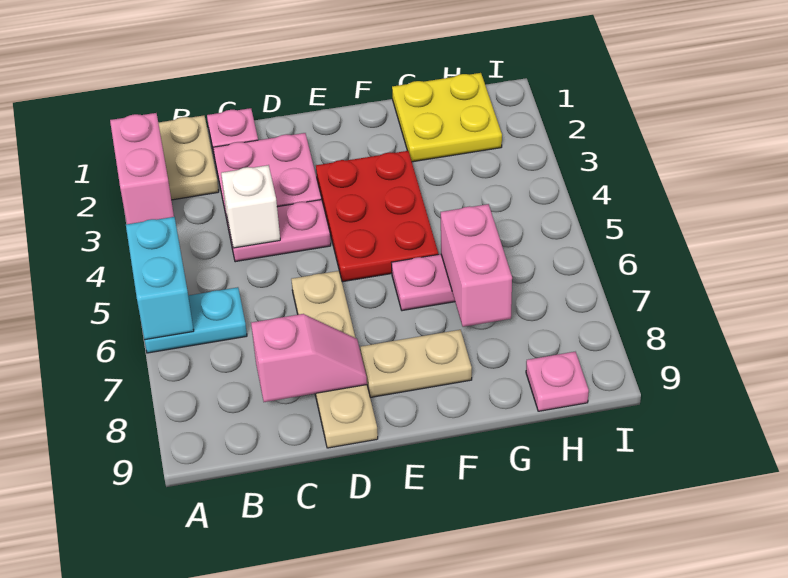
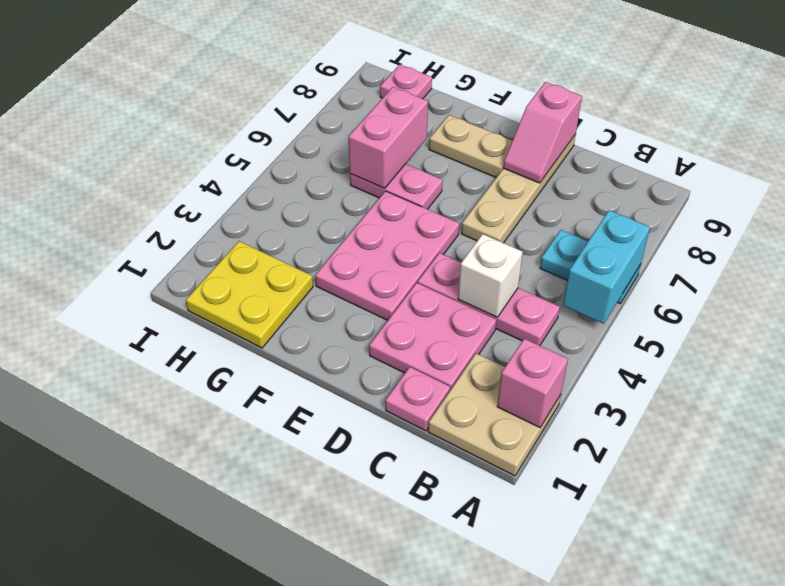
pink brick A2:A3 level 2 -> pink brick A2 level 2
pink plate C4:D4 level 1 -> pink plate B4:D4 level 1
pink slope C8:D8 level 2 top C -> pink slope D8:D9 level 2 top 9
red plate E3:F5 level 1 -> pink plate E3:F5 level 1

